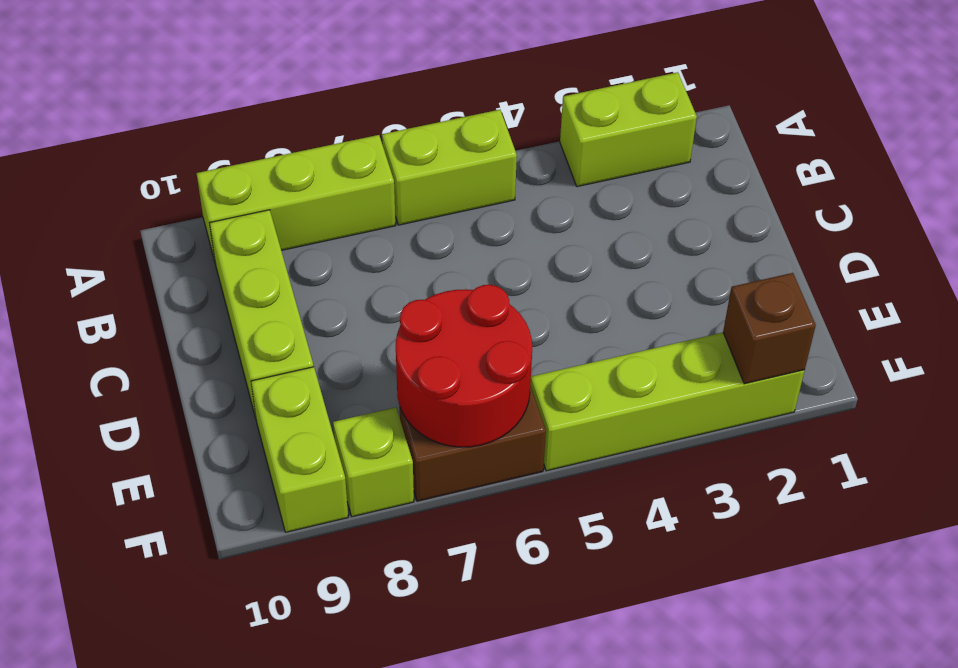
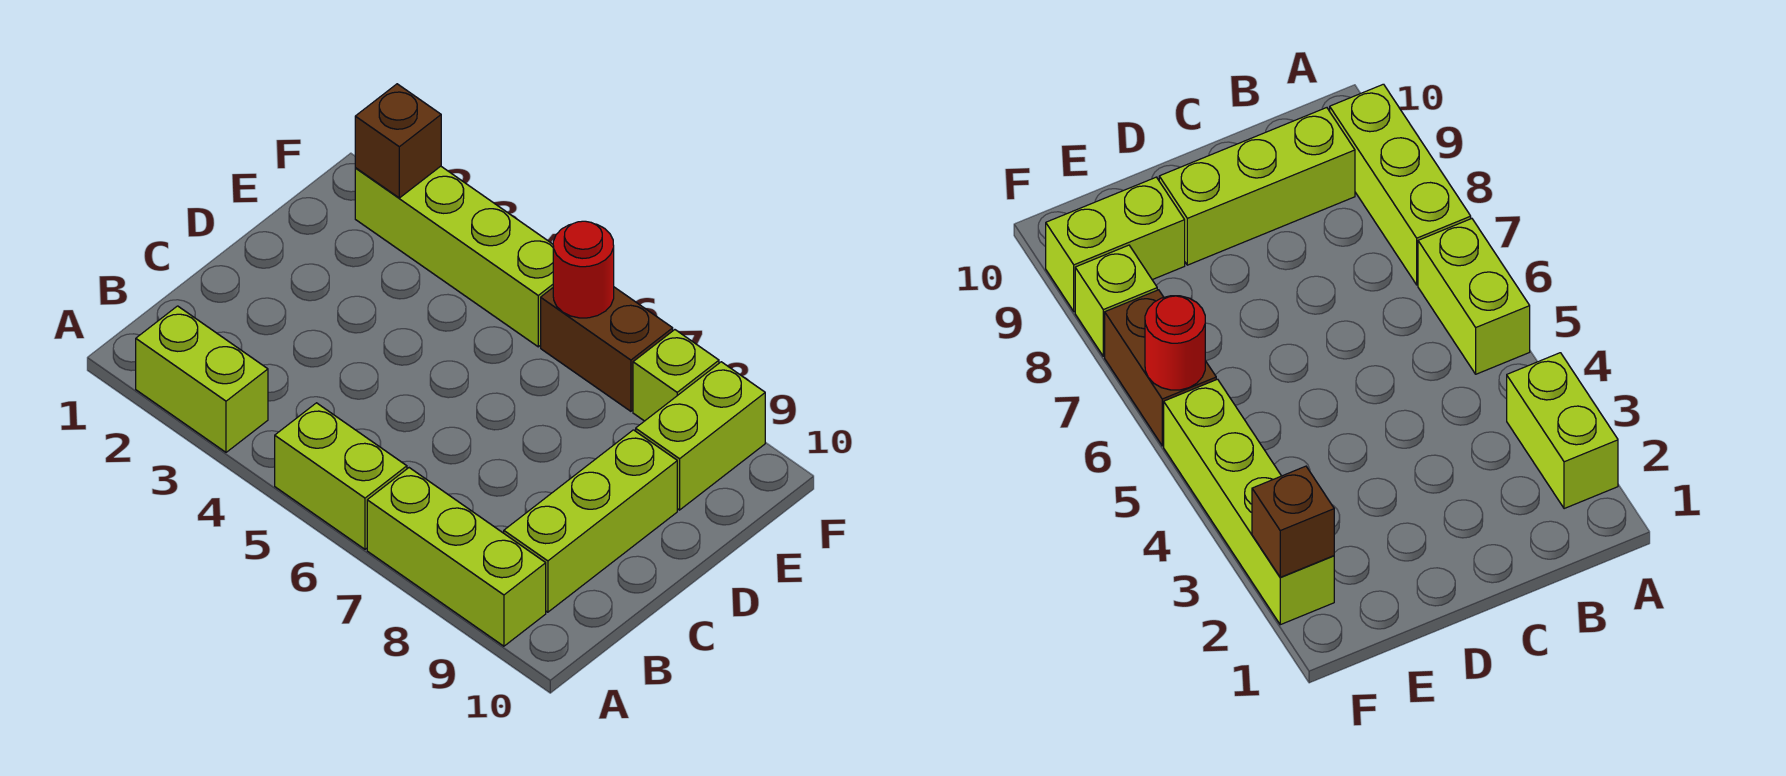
red round brick E6:F7 level 2 -> red round brick F6 level 2

